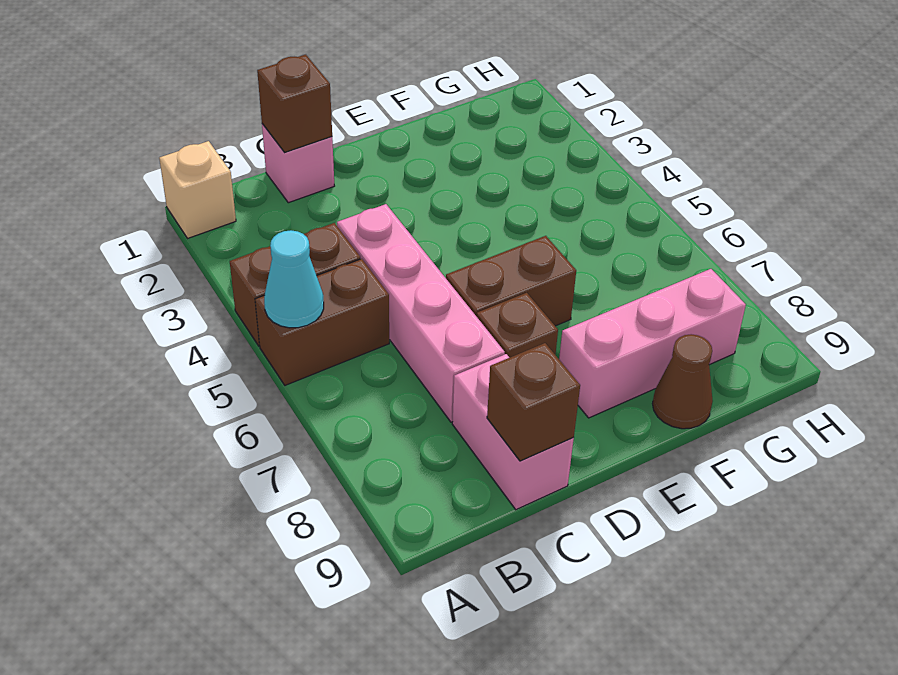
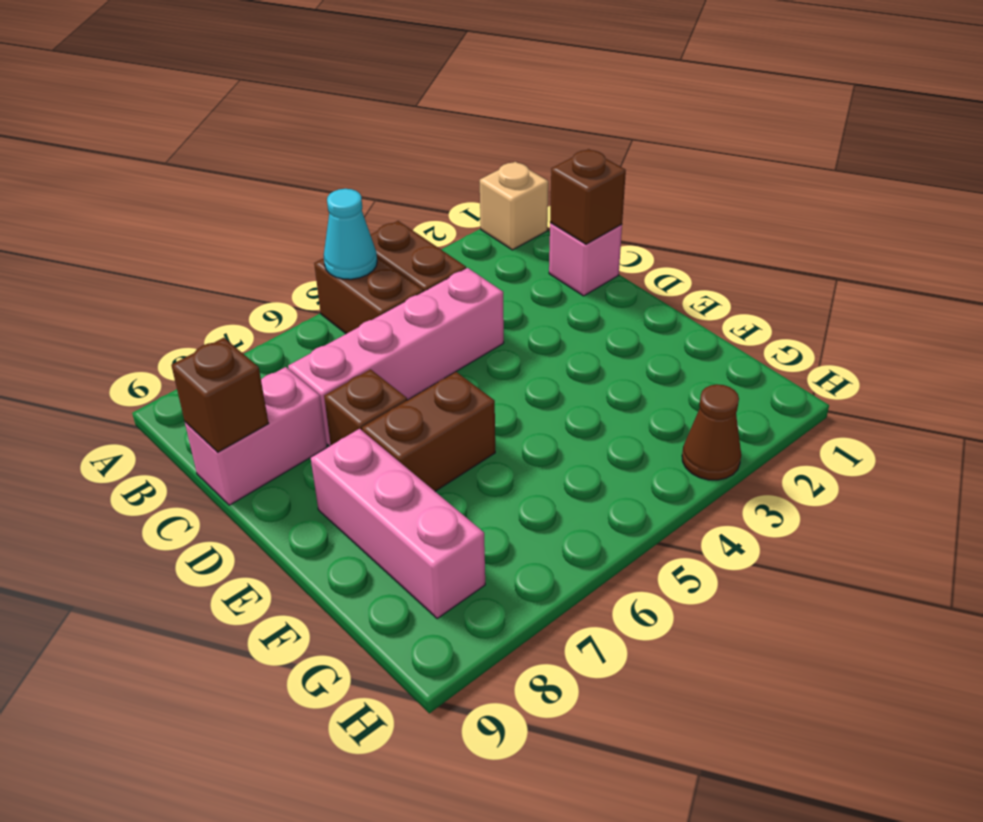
brown brick D6:E6 level 1 -> brown brick E6:E7 level 1
brown cone F9 level 1 -> brown cone H3 level 1

